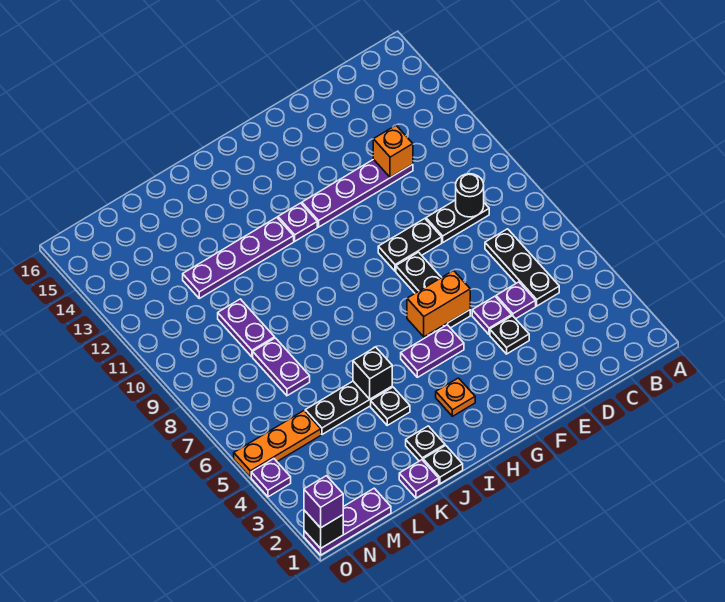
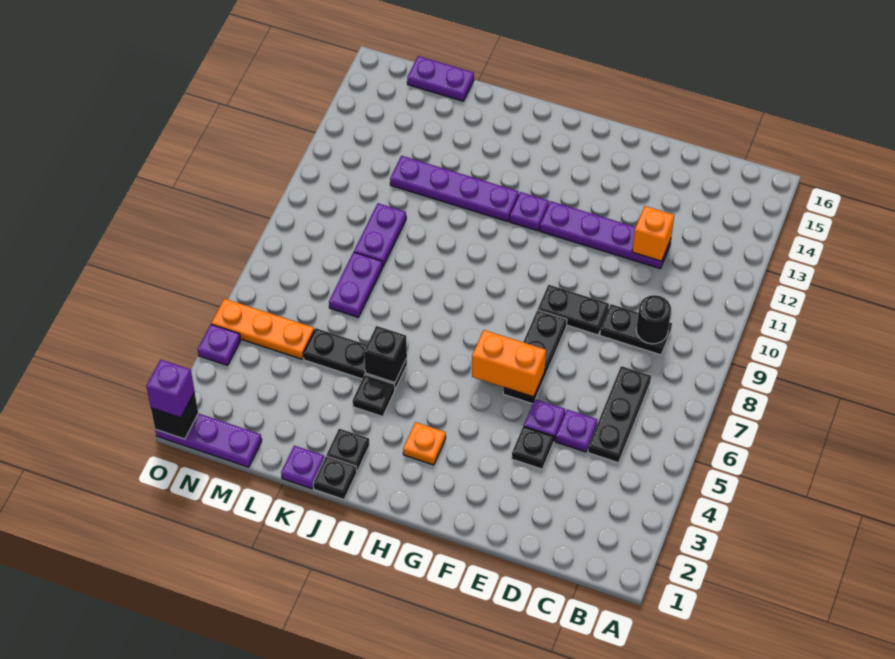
purple plate G5:H5 level 1 -> purple plate L16:M16 level 1

